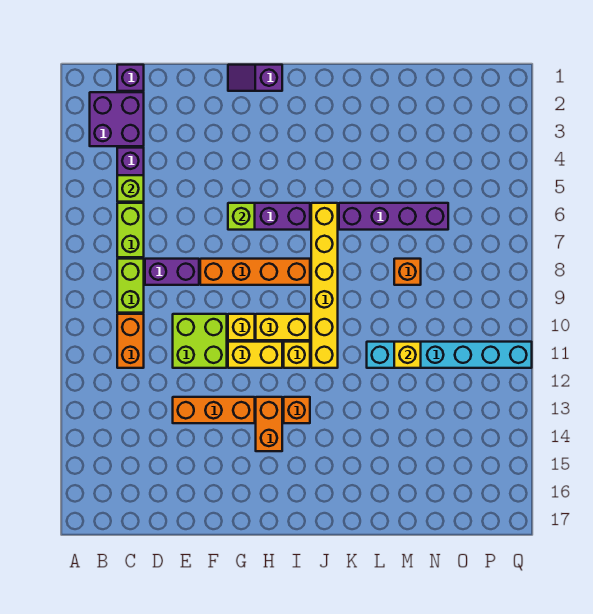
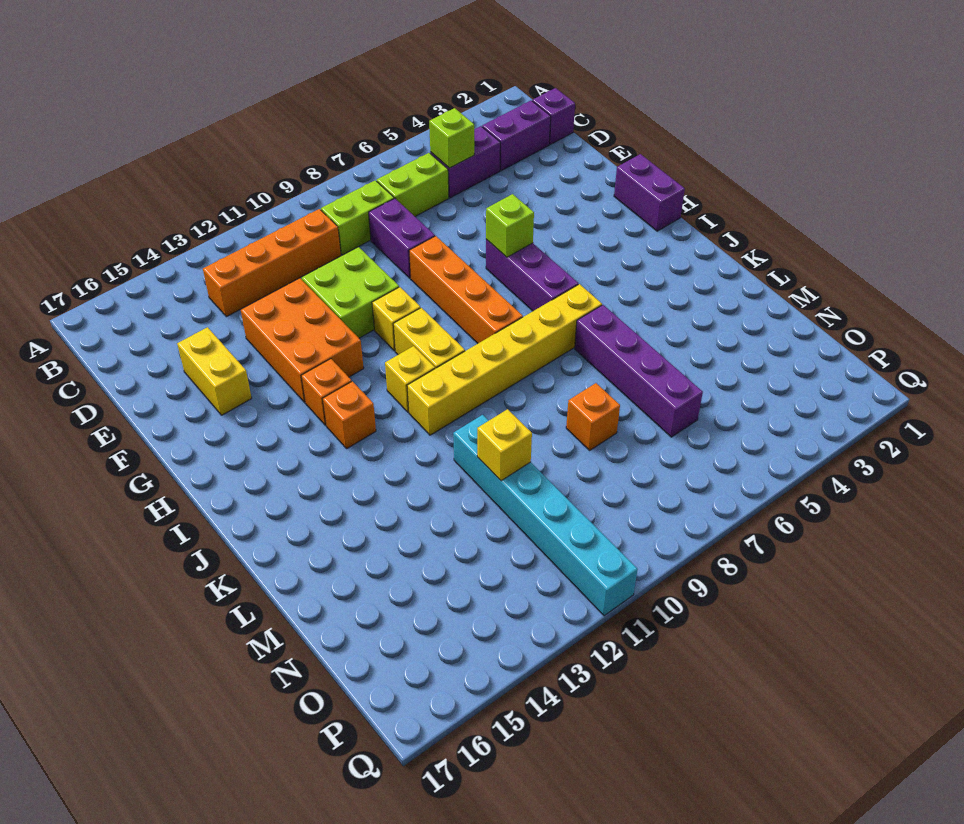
purple brick B2:C3 level 1 -> purple brick C2:C3 level 1
orange brick C10:C11 level 1 -> orange brick C10:C13 level 1
orange brick E13:G13 level 1 -> orange brick E12:G13 level 1
purple slope G1:H1 level 1 top H -> purple brick G1:H1 level 1
yellow brick G11:H11 level 1 -> yellow brick E15:F15 level 1
orange brick H13:H14 level 1 -> orange brick H13 level 1

